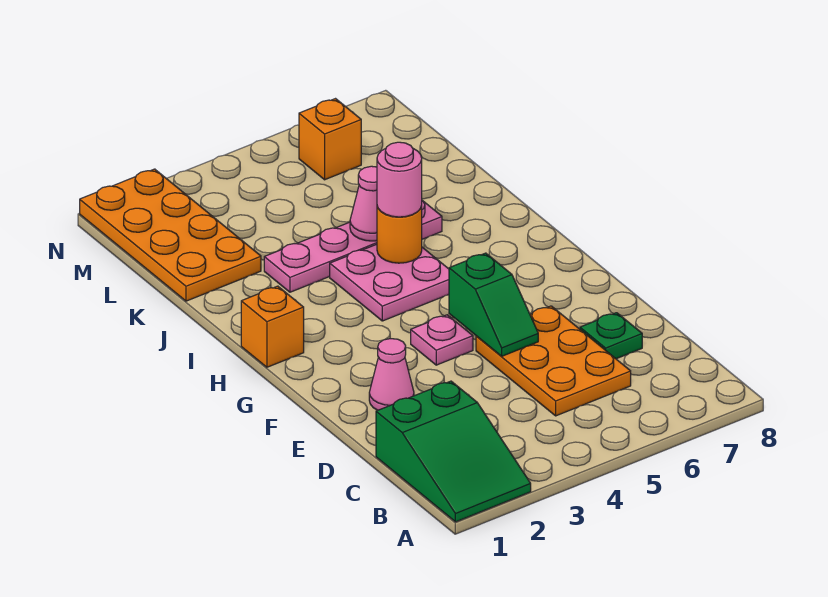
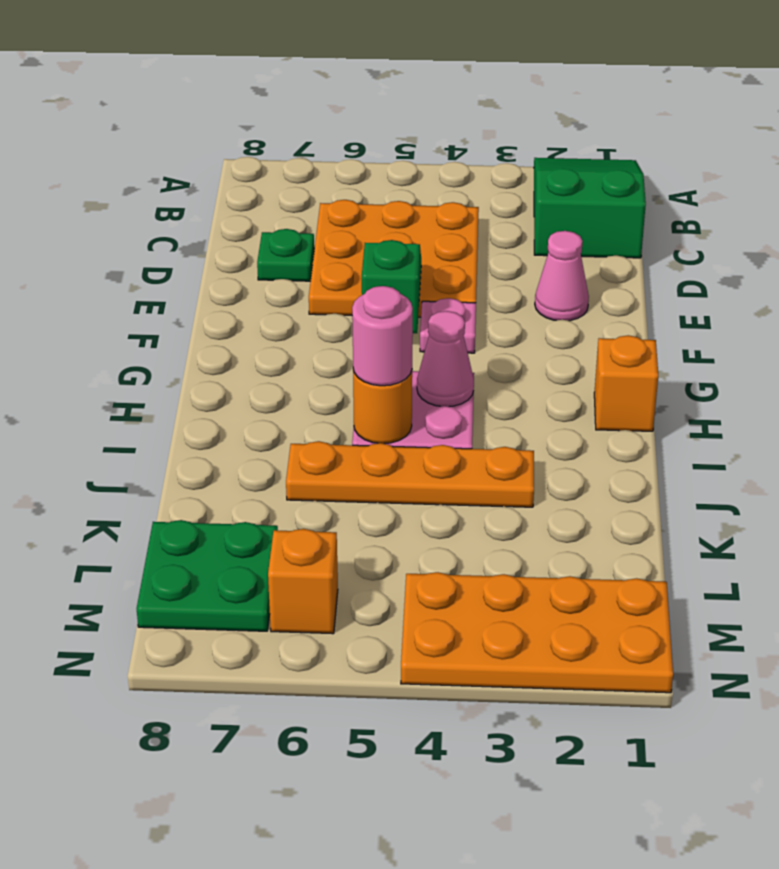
orange plate C5:E6 level 1 -> orange plate C4:E6 level 1
pink plate J3:J6 level 1 -> orange plate J3:J6 level 1
pink cone J5 level 2 -> pink cone H4 level 2
orange plate K1:N2 level 1 -> orange plate M1:N4 level 1
none -> green plate L7:M8 level 1

